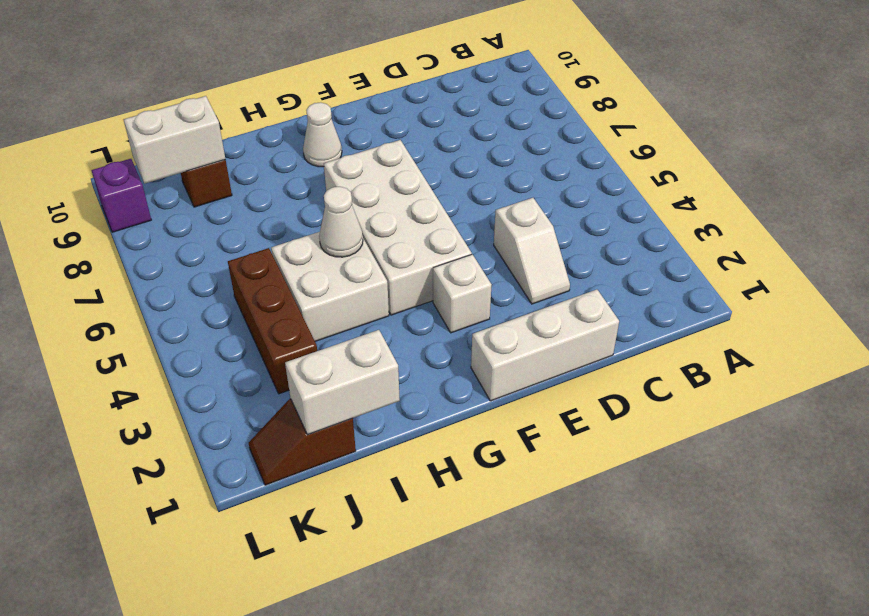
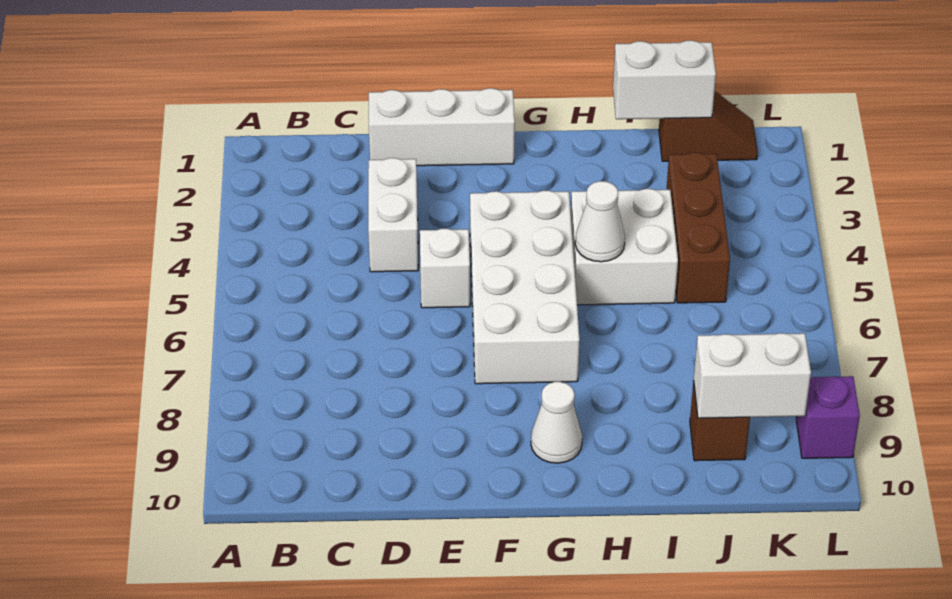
white slope D3:D4 level 1 top 4 -> white brick D3:D4 level 1
white brick F3 level 1 -> white brick E5 level 1

